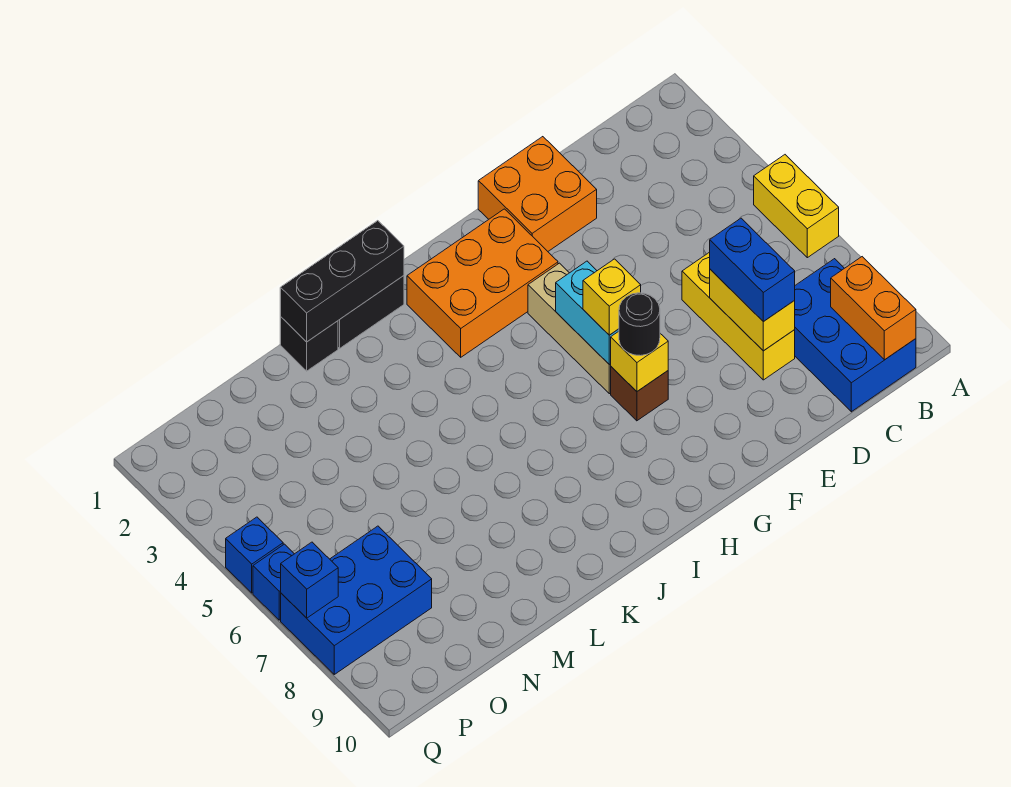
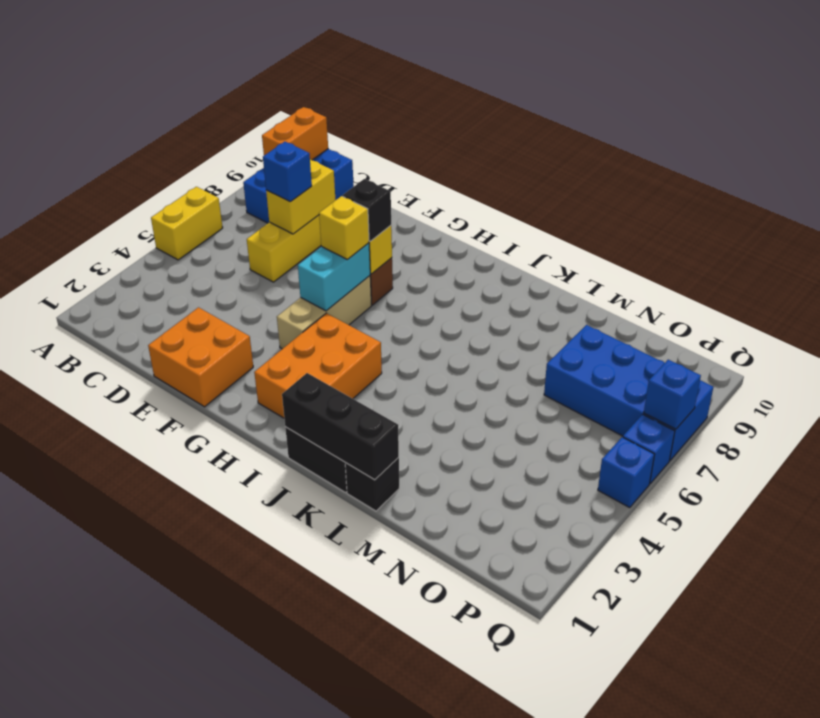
blue brick D7:D8 level 3 -> blue brick D7 level 3
orange brick G2:I3 level 1 -> orange brick H2:I4 level 1
black round brick G7 level 3 -> black brick G7 level 3
blue brick O7:Q8 level 1 -> blue brick N7:Q8 level 1

